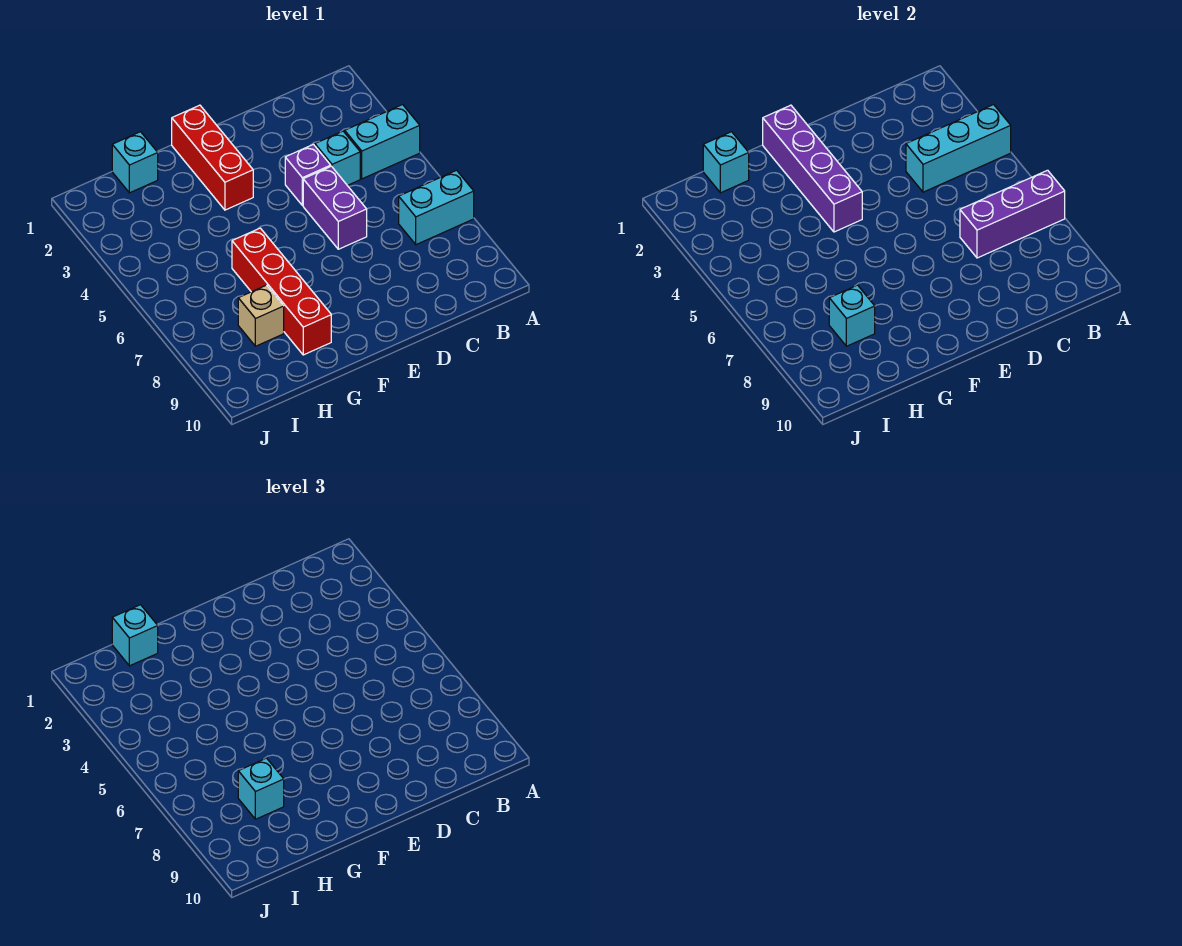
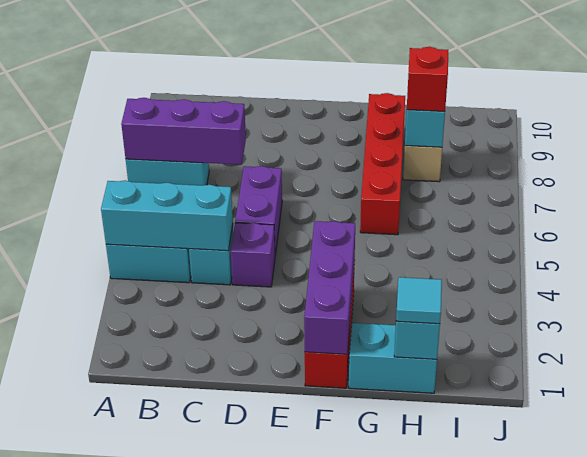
purple brick F1:F4 level 2 -> purple brick F1:F3 level 2
cyan brick H1 level 1 -> cyan brick G1:H1 level 1
cyan brick H1 level 3 -> cyan tile H1 level 3
cyan brick H8 level 3 -> red brick H8 level 3

